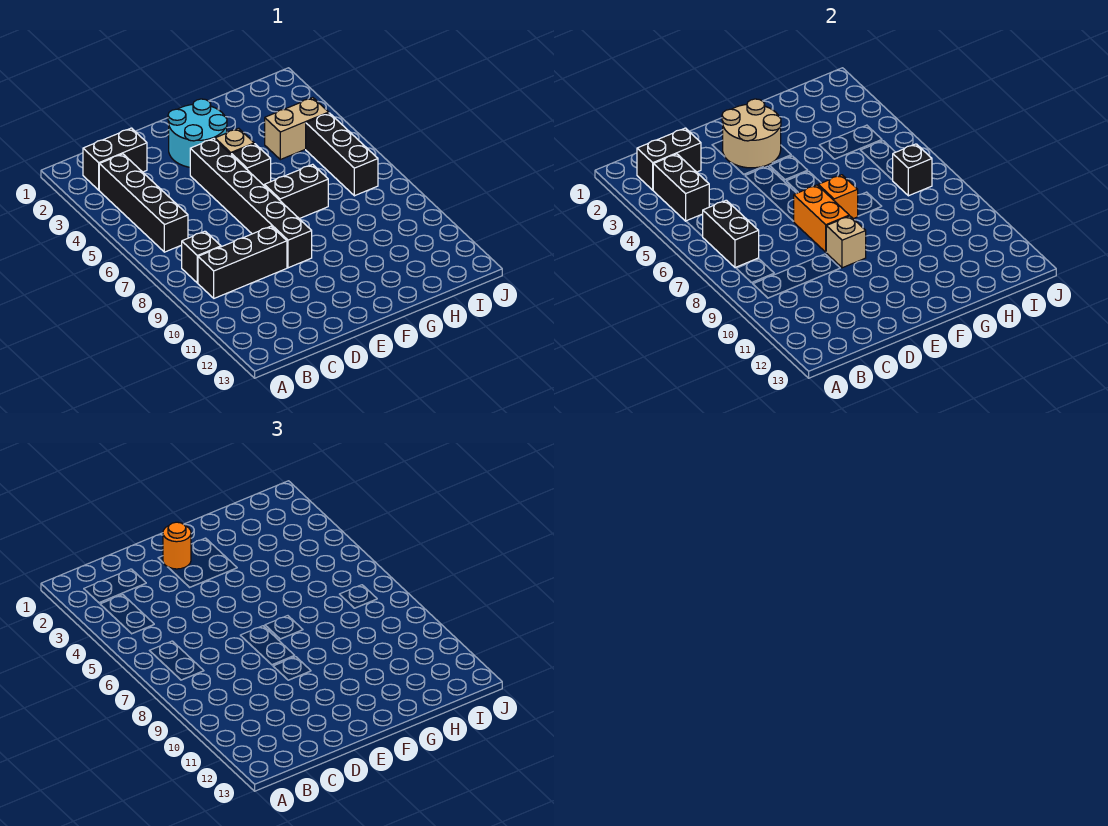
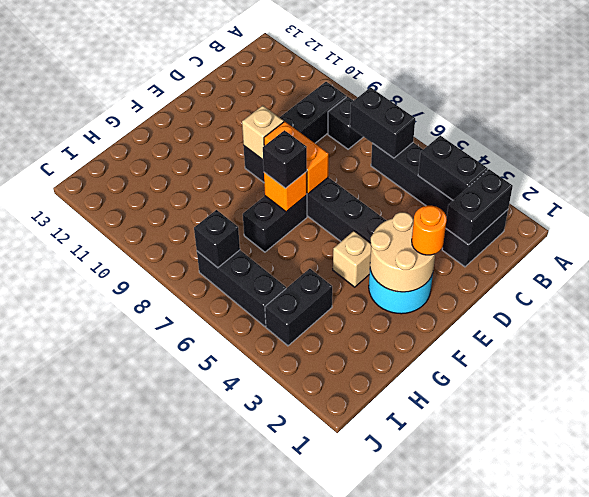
black brick F5 level 1 -> black brick F7 level 3
tan brick H4:I4 level 1 -> black brick H4:I4 level 1

